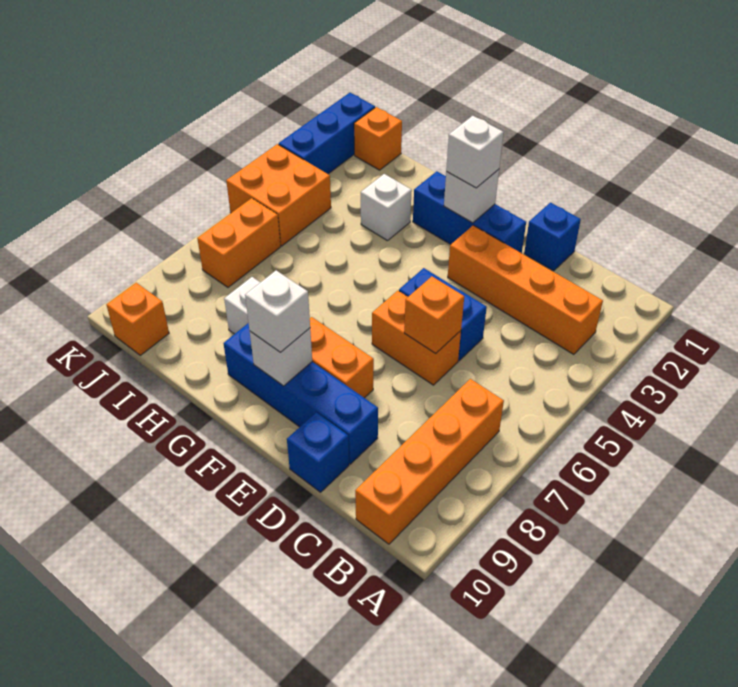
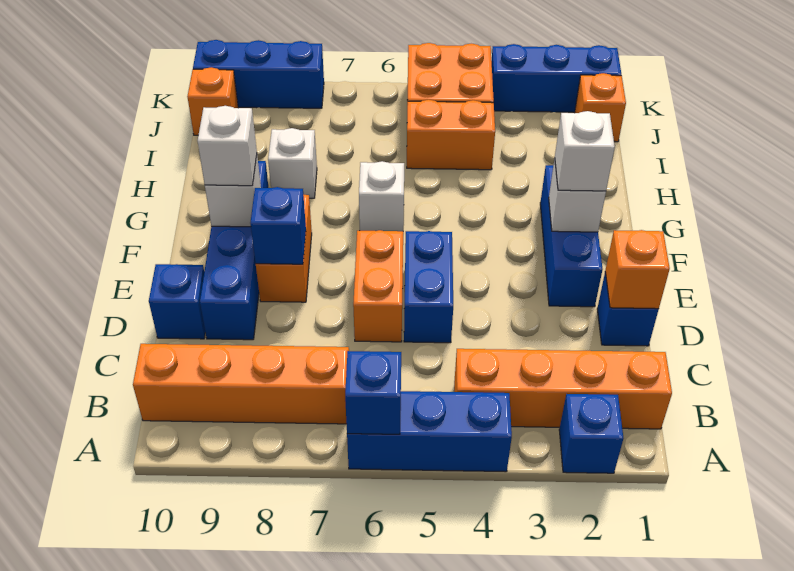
none -> blue brick A2 level 1
none -> blue brick A4:A6 level 1
none -> blue brick A6 level 2
orange brick B3:E3 level 1 -> orange brick B1:B4 level 1
orange brick D6 level 2 -> orange brick D1 level 2
none -> blue brick E8 level 2
white brick H3 level 1 -> white brick G6 level 1
orange brick J6:J7 level 1 -> orange brick I4:I5 level 1
none -> blue brick K8:K10 level 1

